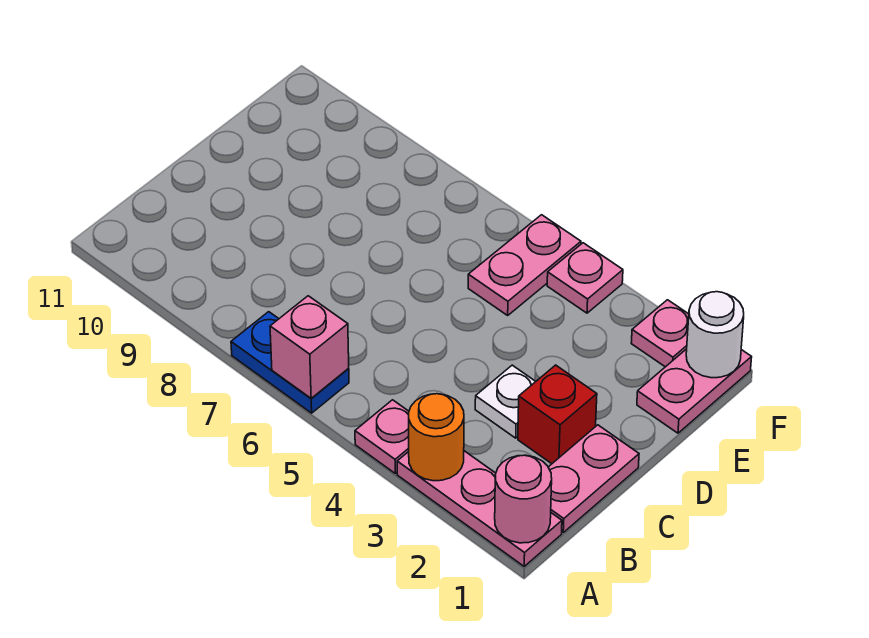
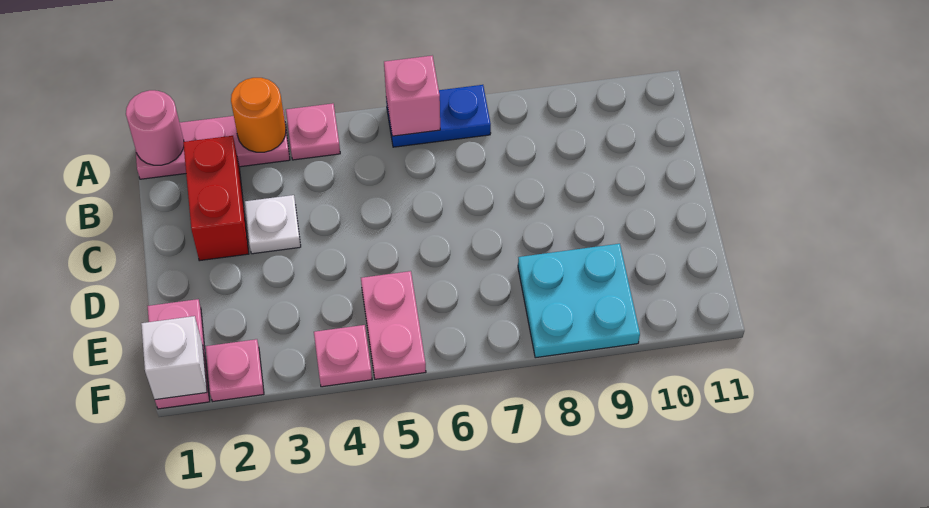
pink plate B1:C1 level 1 -> none
red brick C2 level 1 -> red brick B2:C2 level 1
none -> cyan plate E8:F9 level 1
white round brick F1 level 2 -> white brick F1 level 2

